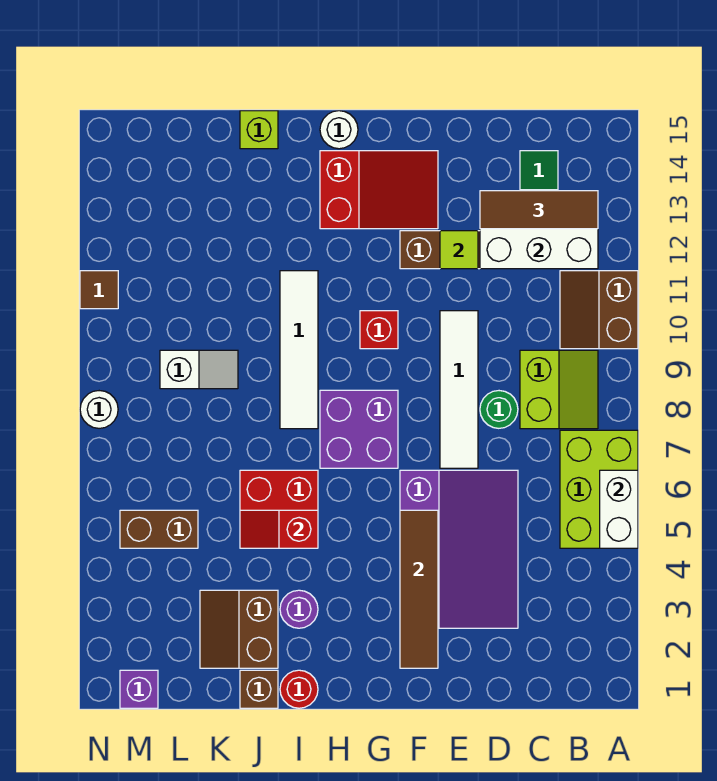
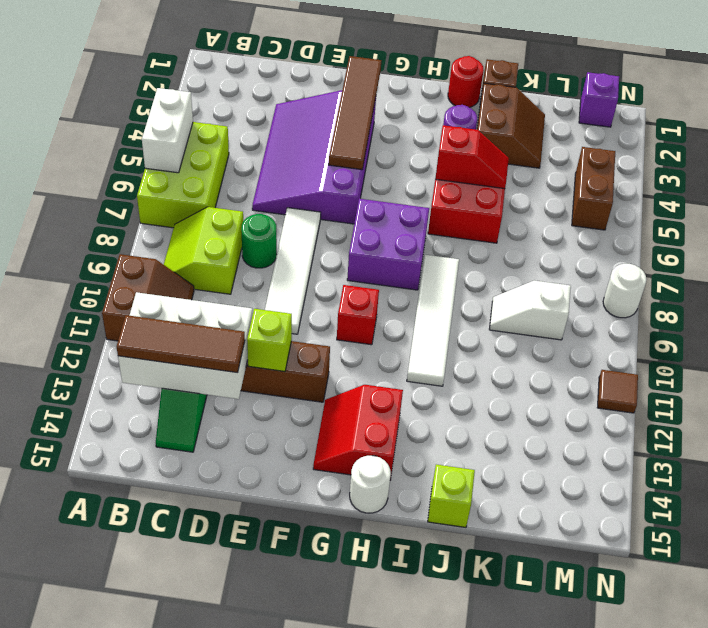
lime tile E12 level 2 -> lime brick E12 level 2
red slope F13:H14 level 1 top H -> red slope G13:H14 level 1 top H
brown brick L5:M5 level 1 -> brown brick M4:M5 level 1

